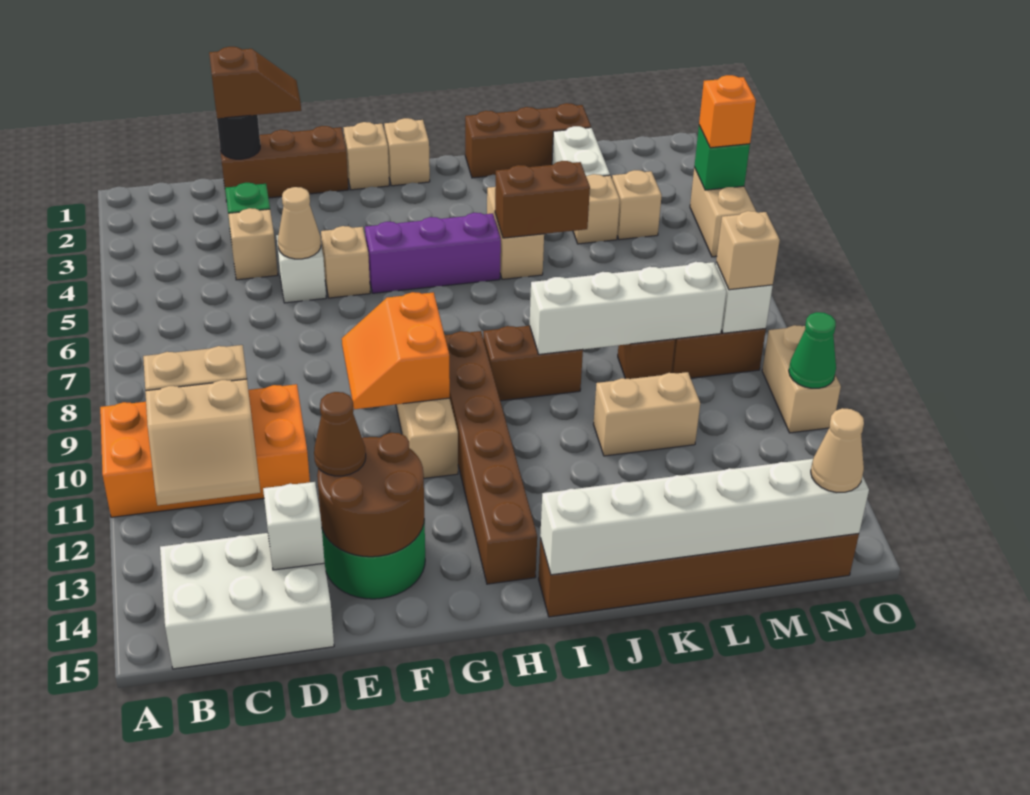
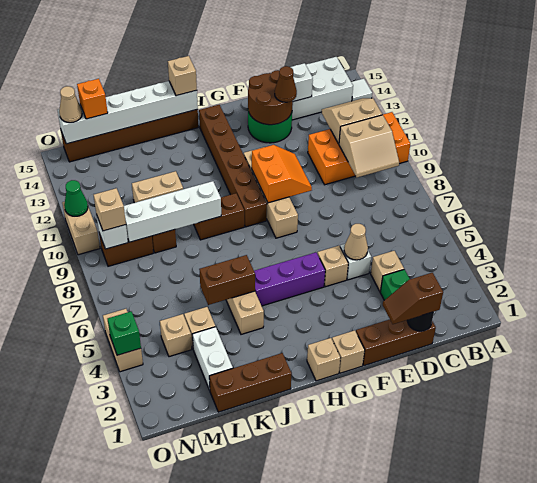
none -> white tile A14 level 1
none -> tan brick I15 level 3
orange brick O4 level 3 -> orange brick M15 level 3

